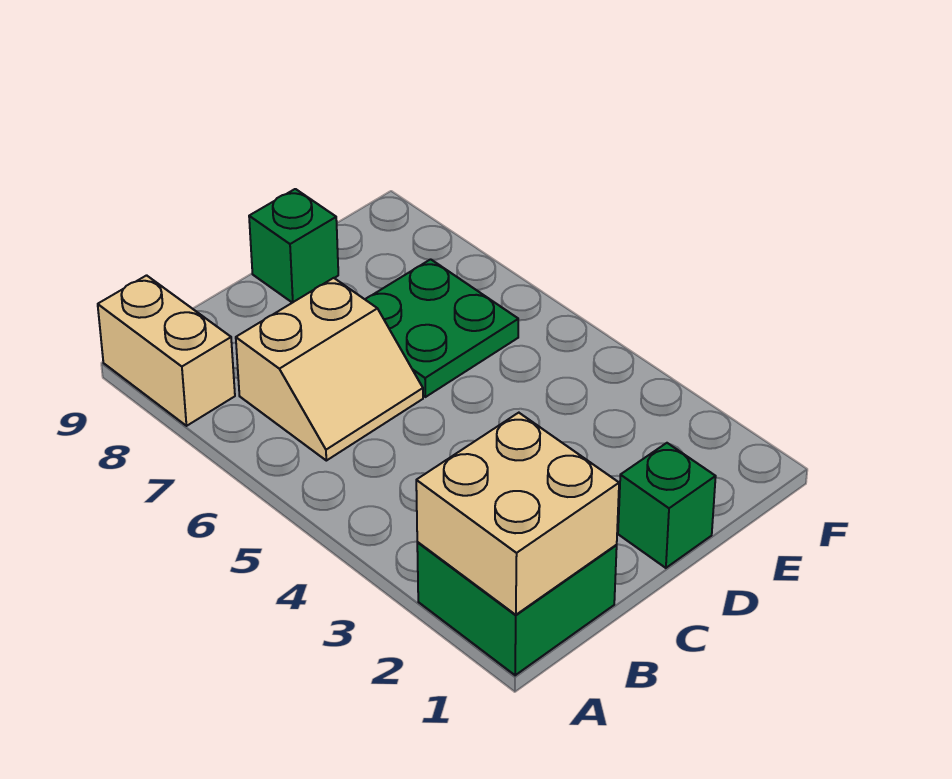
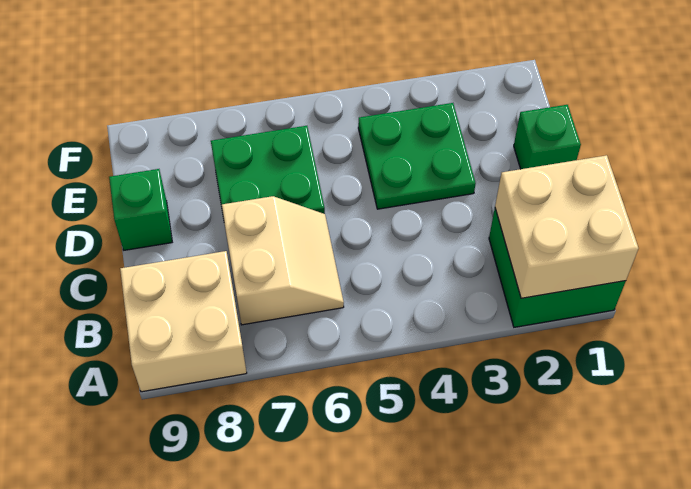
tan brick A8:A9 level 1 -> tan brick A8:B9 level 1
none -> green plate D3:E4 level 1

